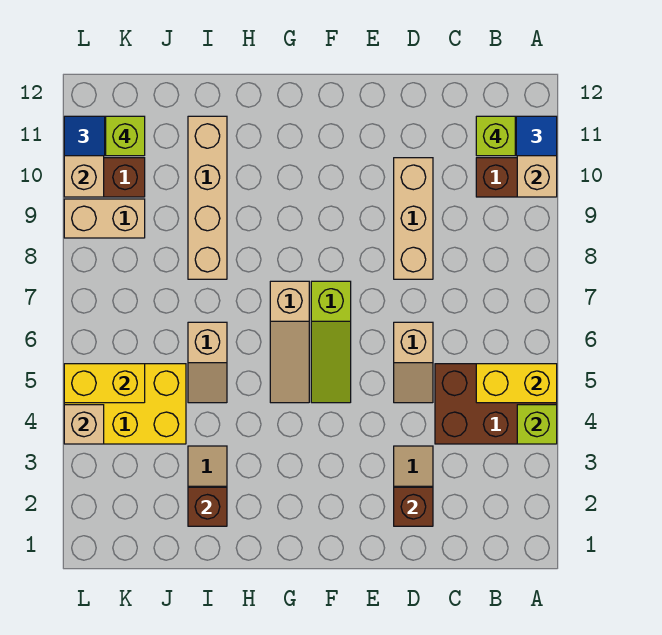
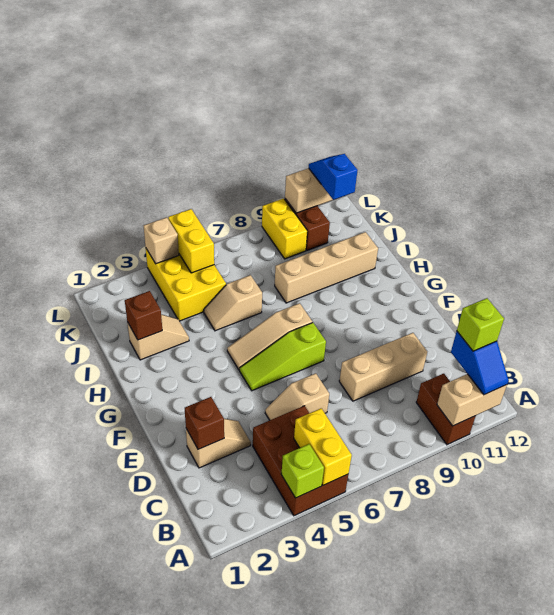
tan brick K9:L9 level 1 -> yellow brick K9:L9 level 1
lime brick K11 level 4 -> none

